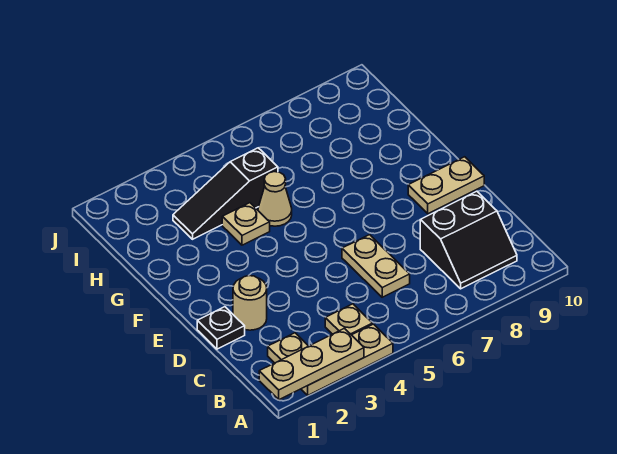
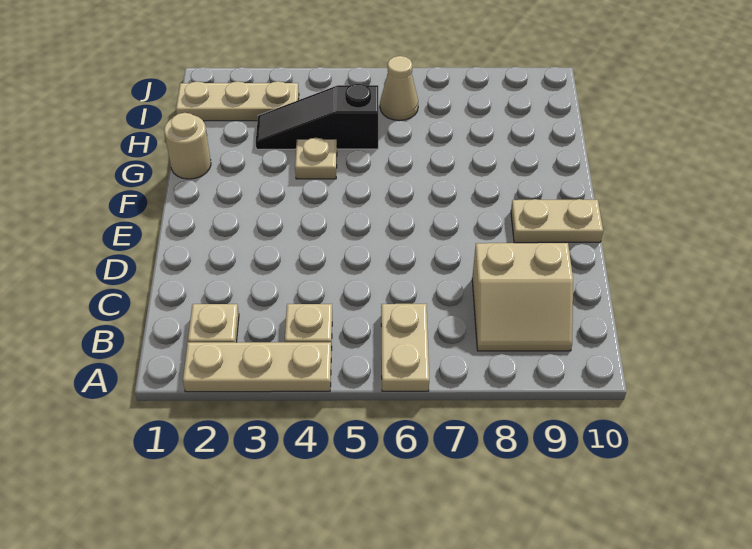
tan plate A1:A3 level 2 -> tan plate I1:I3 level 1
black slope B8:C9 level 1 top C -> tan slope B8:C9 level 1 top C
tan plate C6:D6 level 1 -> tan plate A6:B6 level 1
black plate D1 level 1 -> none
tan round brick D2 level 1 -> tan round brick G1 level 1
tan cone G5 level 1 -> tan cone I6 level 1

